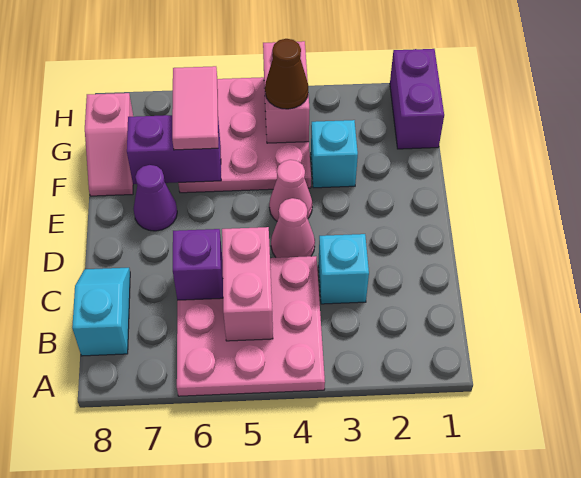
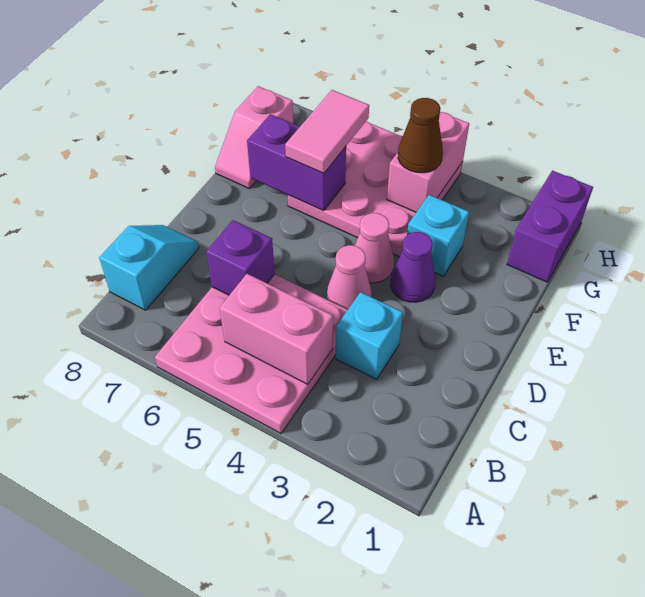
pink brick B5:C5 level 2 -> pink brick B4:B5 level 2
purple cone E7 level 1 -> purple cone E3 level 1

